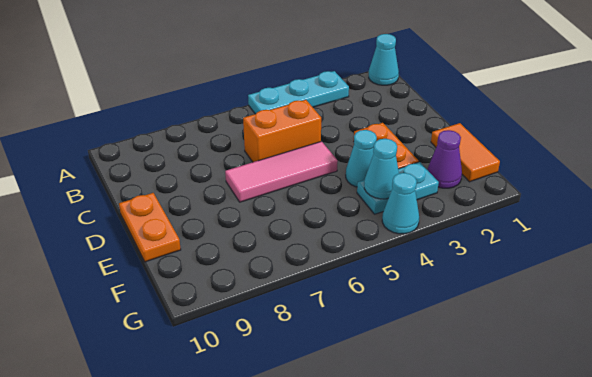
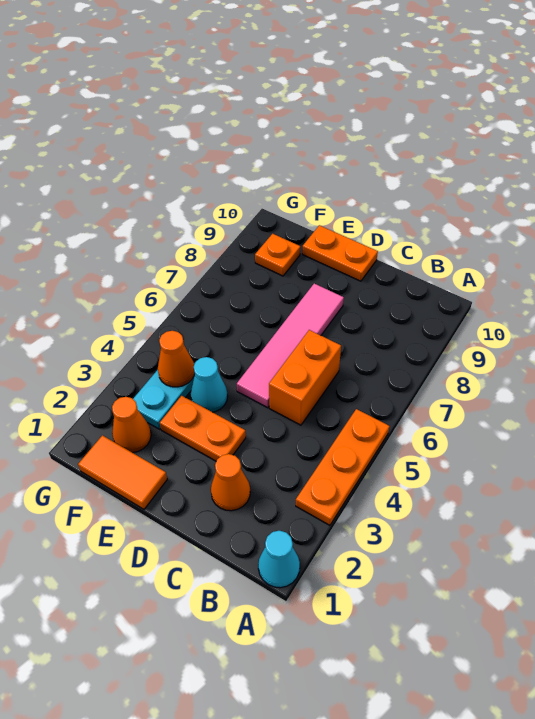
cyan plate A3:A5 level 1 -> orange plate A3:A5 level 1
none -> orange cone C2 level 1
pink tile D5:D7 level 1 -> pink tile D5:D8 level 1
purple cone F2 level 1 -> orange cone F2 level 1
cyan cone F4 level 2 -> orange cone F4 level 2
none -> orange plate F9 level 1
cyan cone G4 level 1 -> none

